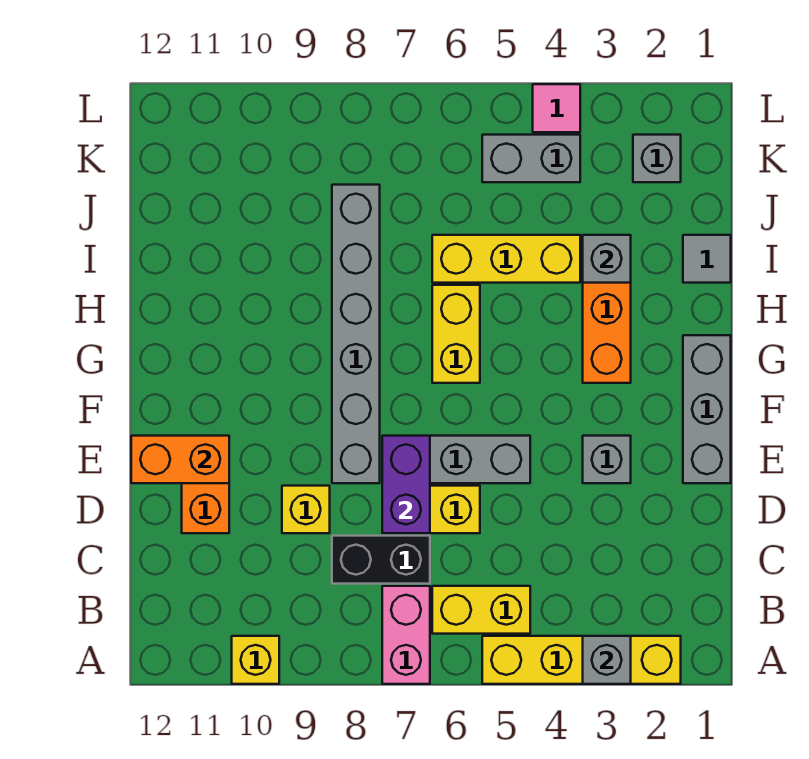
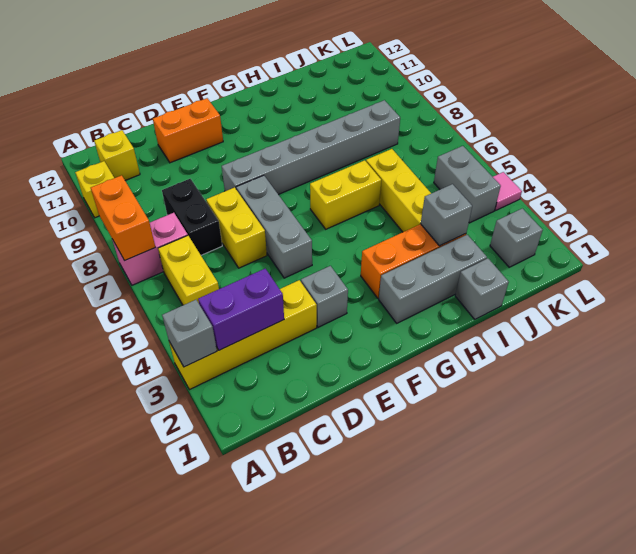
yellow brick A2:A5 level 1 -> yellow brick A3:D3 level 1
purple brick D7:E7 level 2 -> purple brick B3:C3 level 2
yellow brick D9 level 1 -> yellow brick B11 level 1
grey brick E1:G1 level 1 -> grey brick G2:I2 level 1
orange brick E11:E12 level 2 -> orange brick A7:A8 level 2
grey tile I1 level 1 -> grey brick I1 level 1

